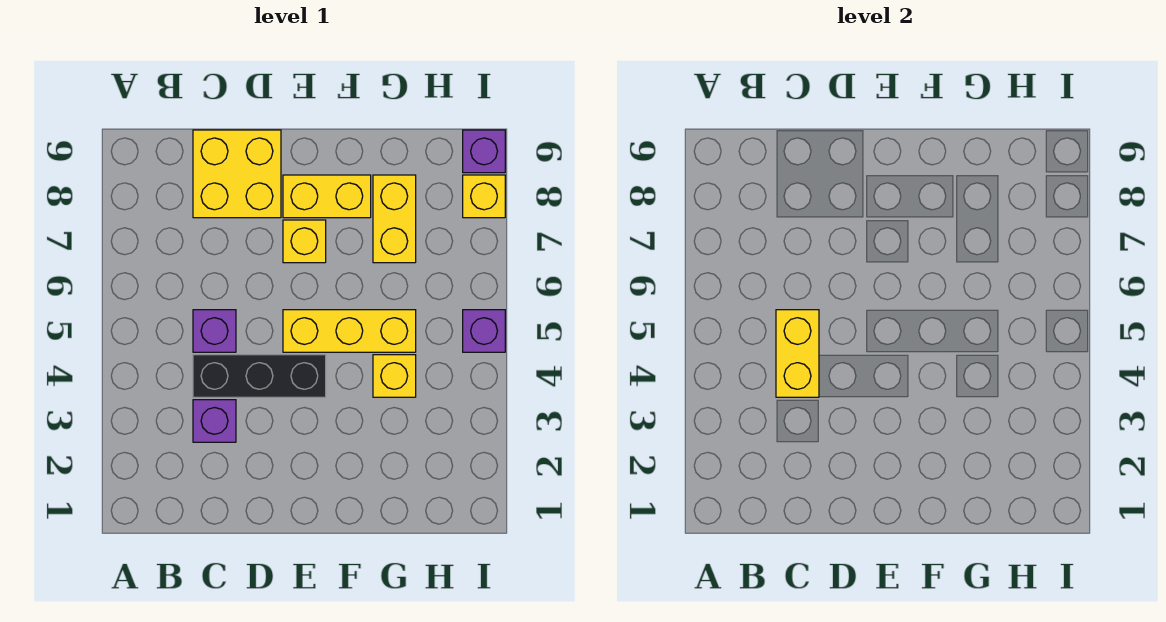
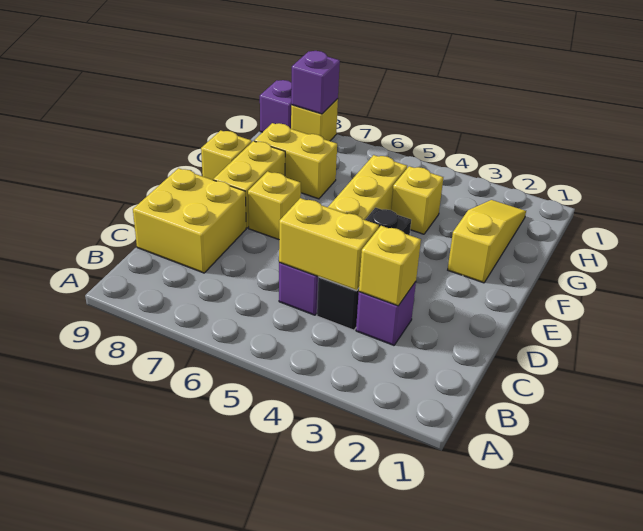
none -> yellow brick C3 level 2
none -> yellow slope F2:H2 level 1 top F
none -> yellow brick F9 level 1
purple brick I5 level 1 -> purple brick I8 level 2

